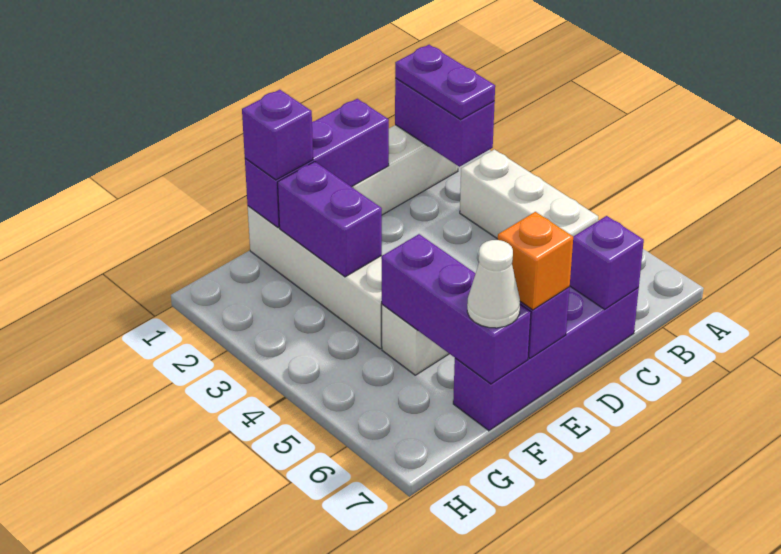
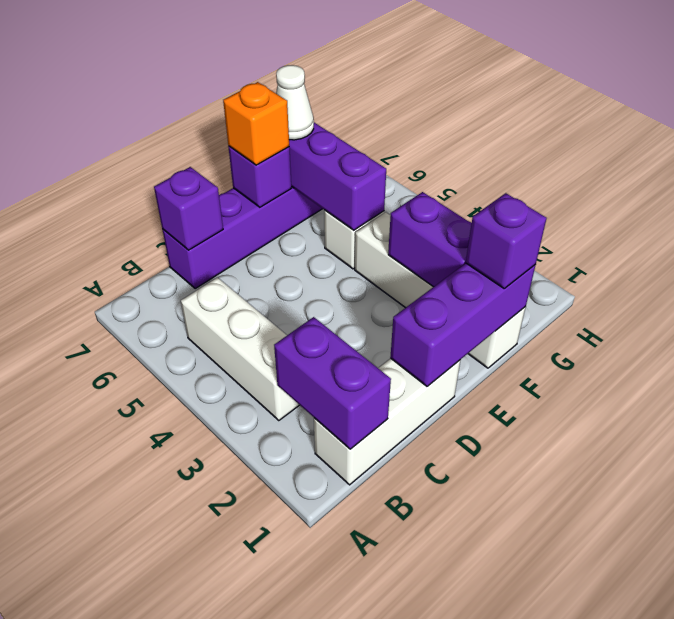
purple plate B1:B2 level 3 -> none

